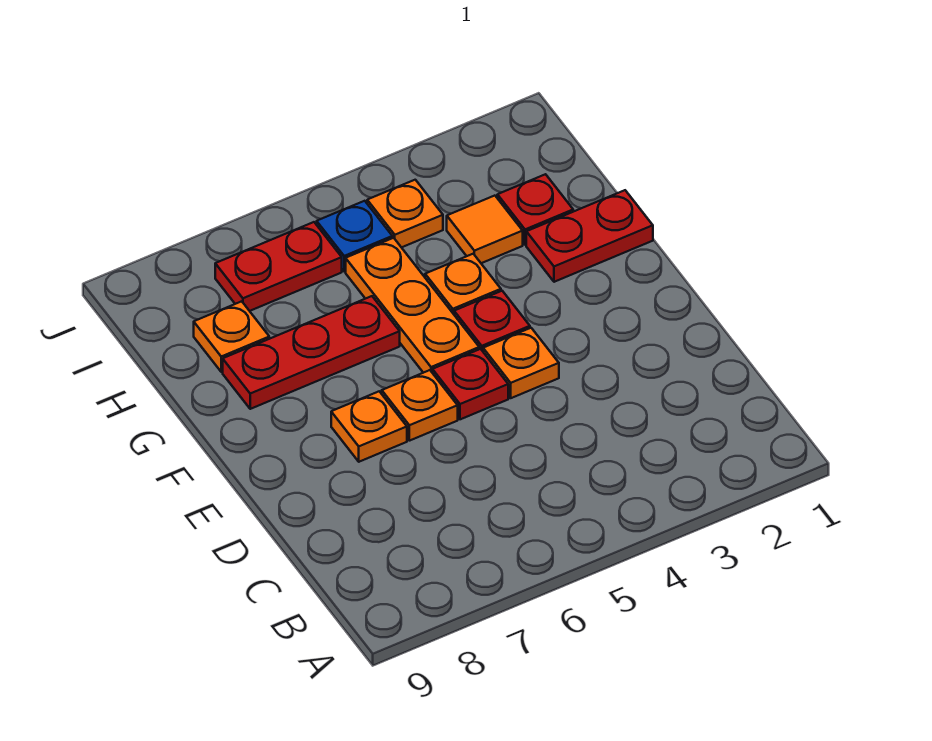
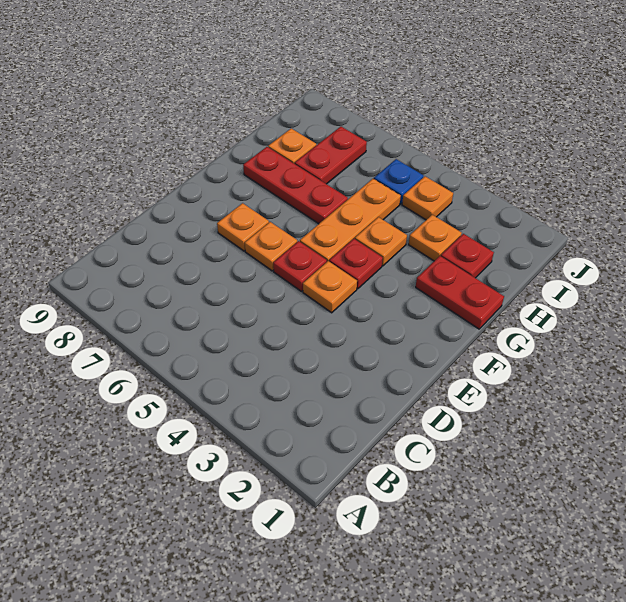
orange tile H3 level 1 -> orange plate H3 level 1
red plate I6:I7 level 1 -> red plate H7:I7 level 1

